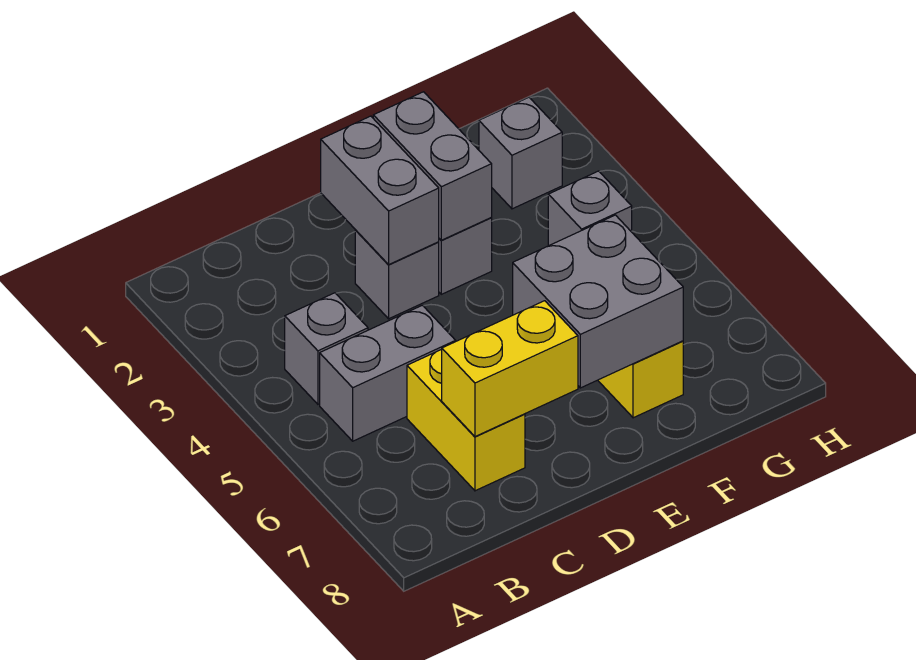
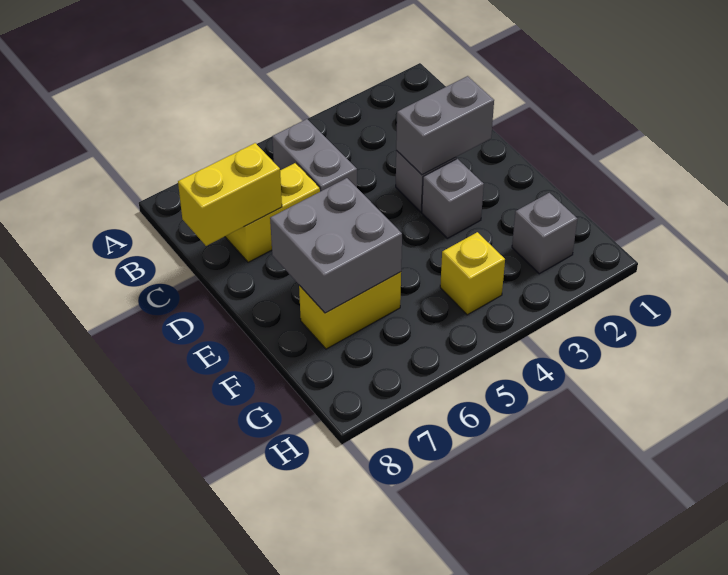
grey brick B4 level 1 -> none
yellow brick C7:D7 level 2 -> yellow brick C7:C8 level 2
grey brick E2:E3 level 2 -> none
grey brick G4 level 1 -> yellow brick G4 level 1

